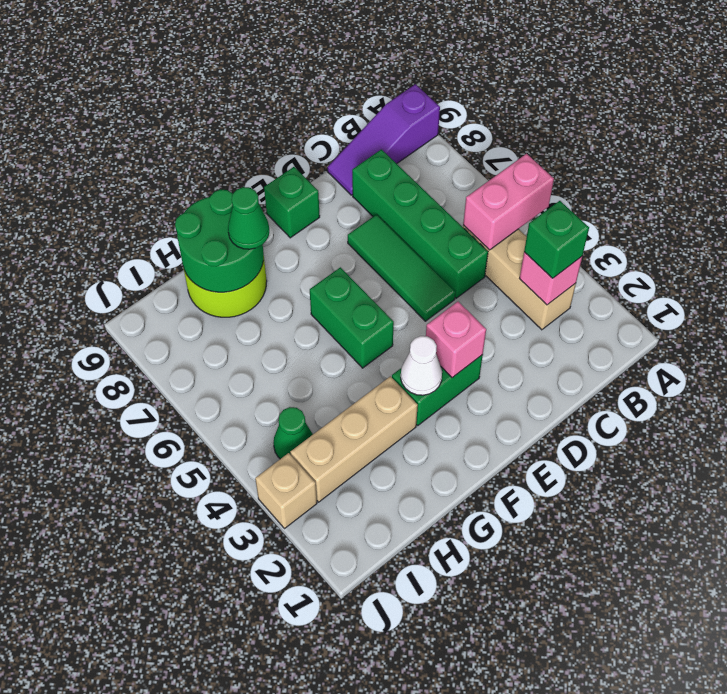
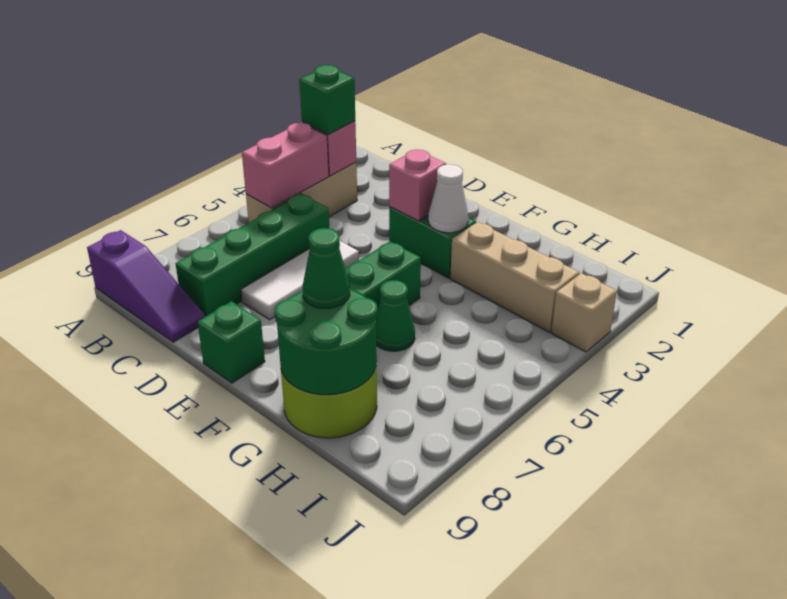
pink brick A5:B5 level 2 -> pink brick B4:B5 level 2
green tile D5:D7 level 1 -> white tile D5:D7 level 1
green cone I4 level 1 -> green cone G6 level 1

